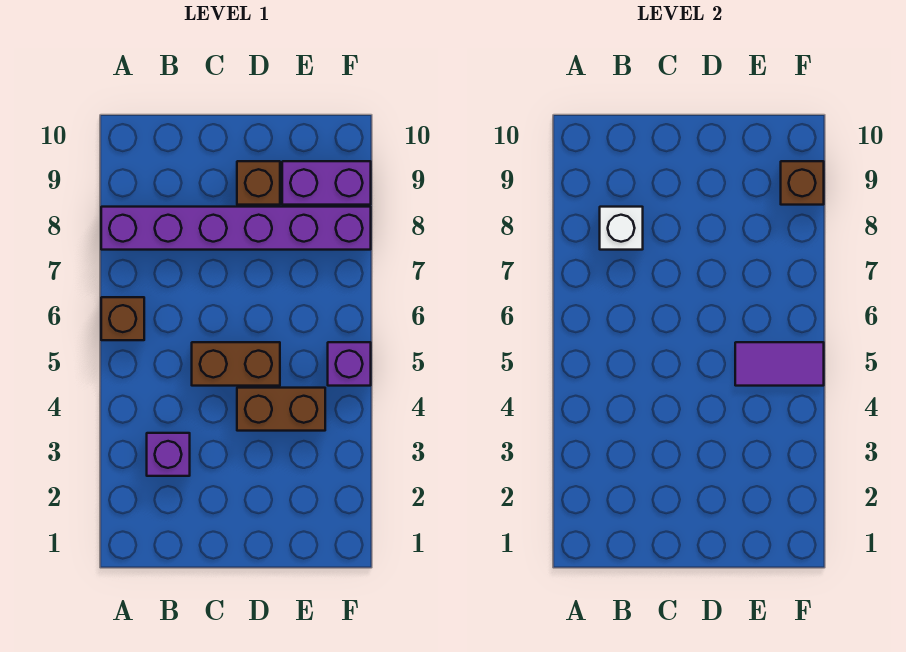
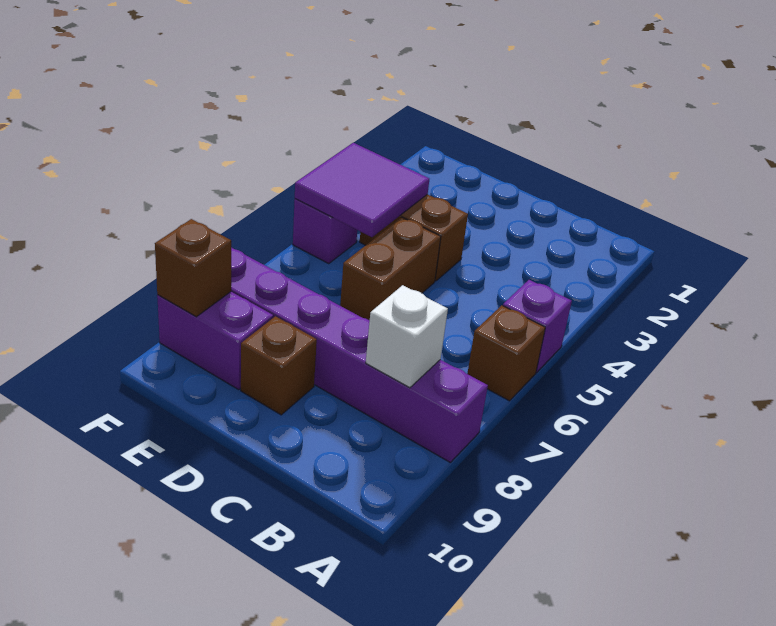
purple brick B3 level 1 -> purple brick A5 level 1
brown brick C5:D5 level 1 -> brown brick D5:D6 level 1
purple tile E5:F5 level 2 -> purple tile E4:F5 level 2

